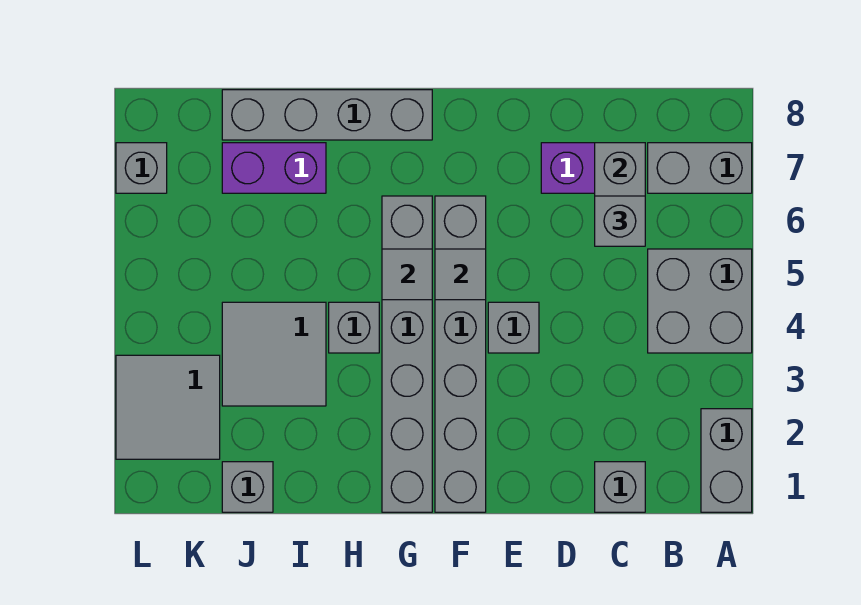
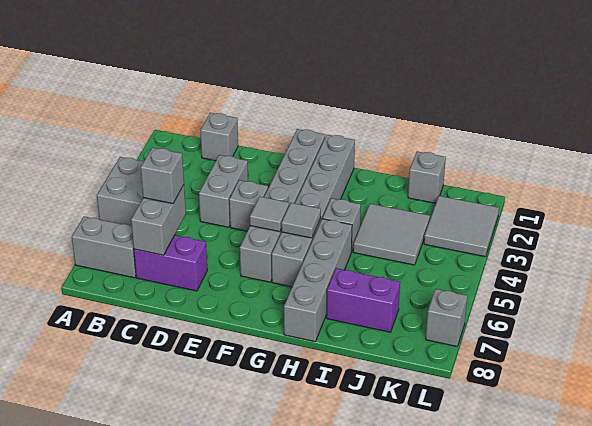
grey brick A1:A2 level 1 -> grey brick D3:D4 level 1
grey brick G8:J8 level 1 -> grey brick H5:H8 level 1

